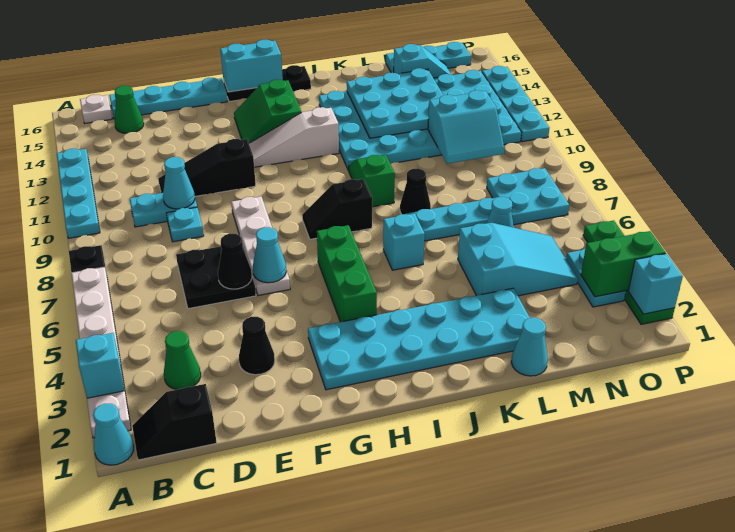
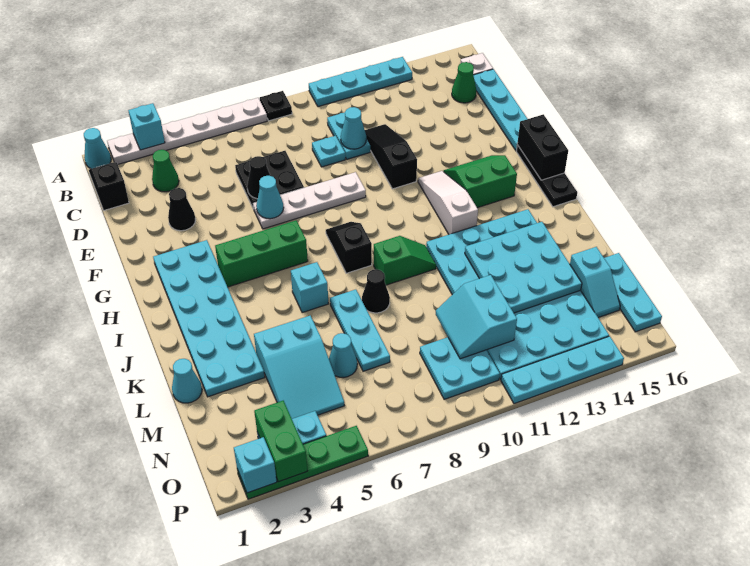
cyan brick G16:H16 level 2 -> black brick G16:H16 level 2
cyan plate N7:O8 level 1 -> cyan plate N9:O10 level 1

